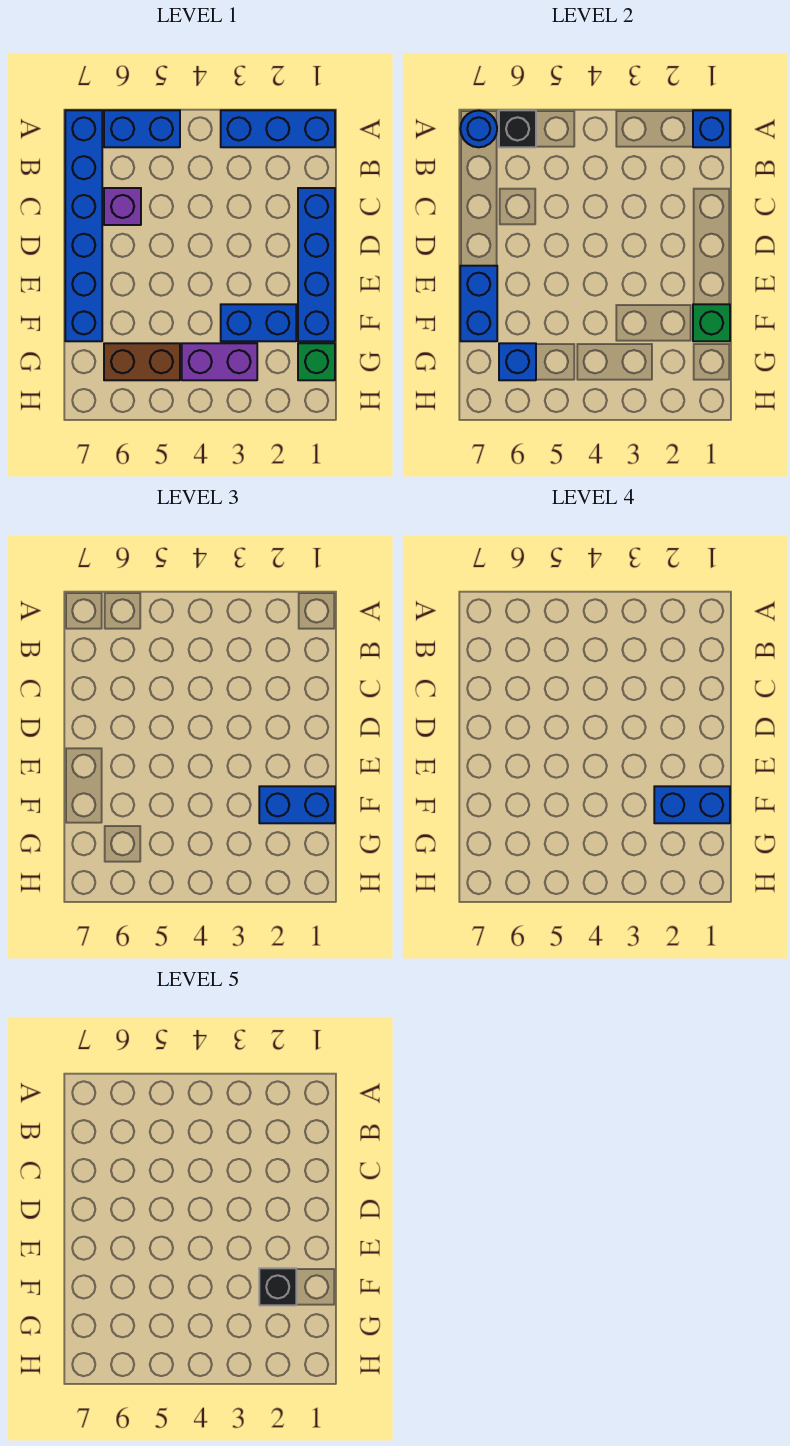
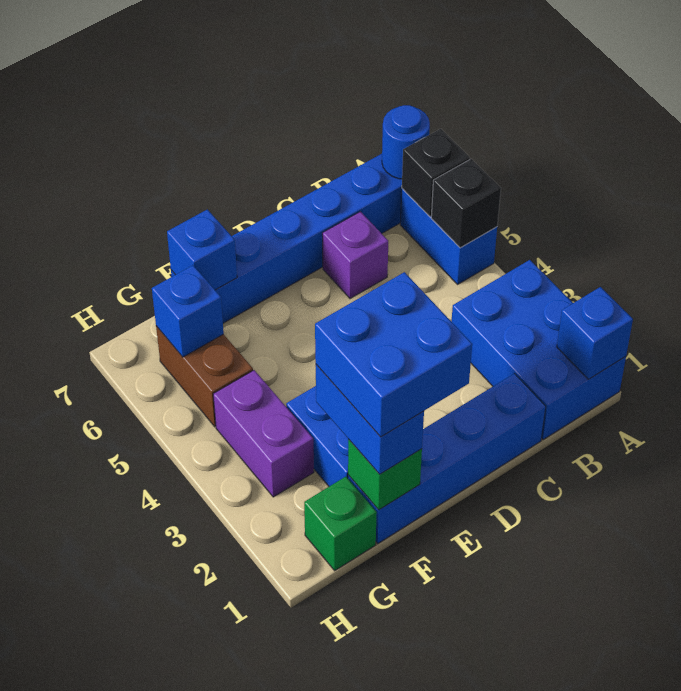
blue brick A1:A3 level 1 -> blue brick A1:B3 level 1
blue brick E7:F7 level 2 -> blue brick F7 level 2
blue brick F1:F2 level 4 -> blue brick E1:F2 level 4
black brick F2 level 5 -> black brick A5 level 2

